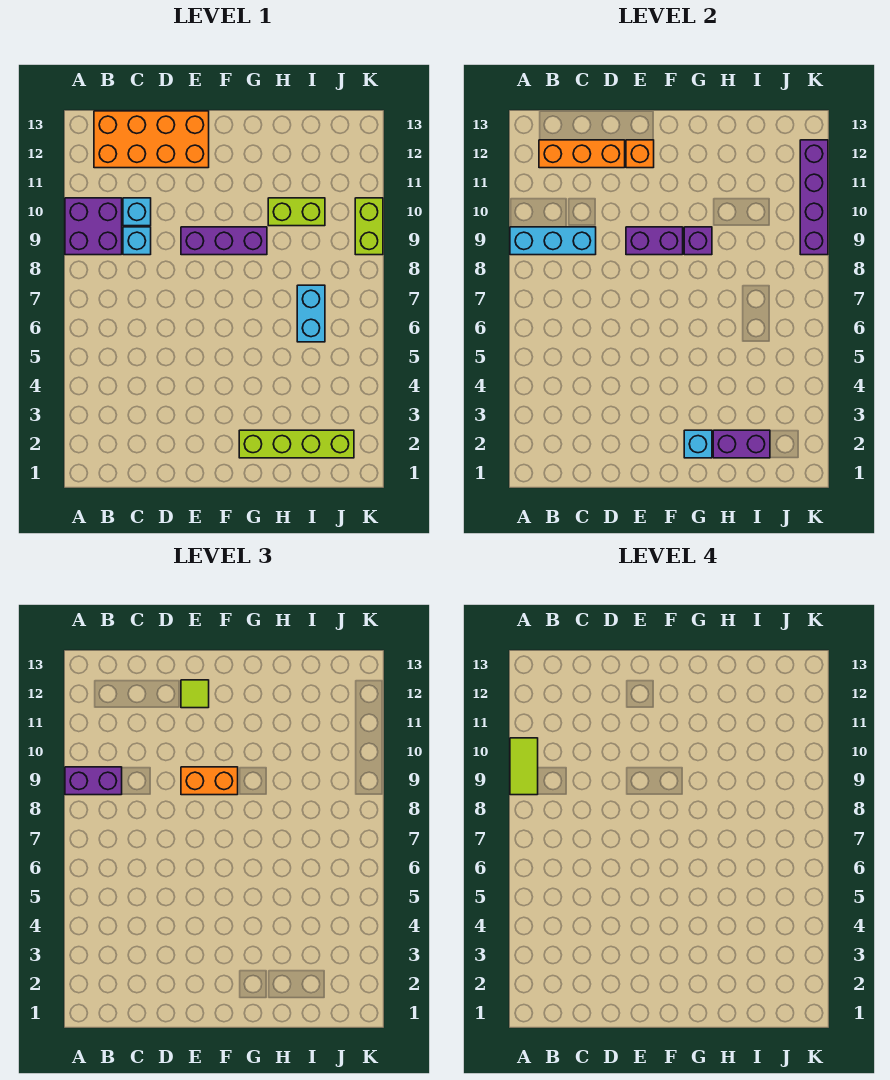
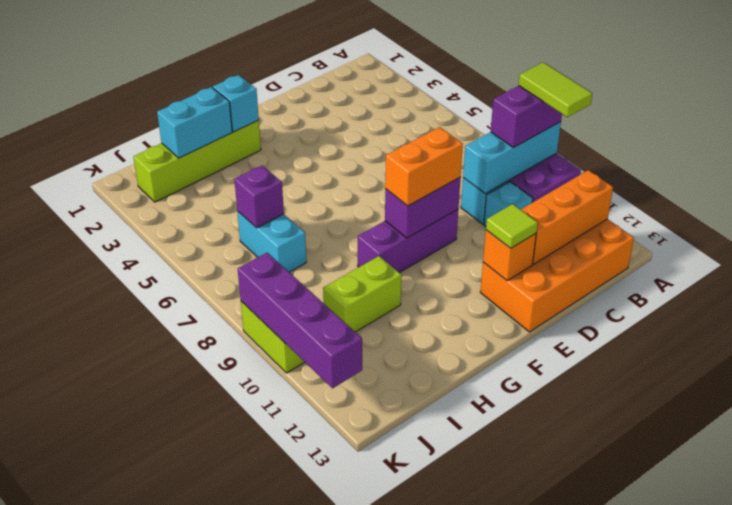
purple brick G9 level 2 -> purple brick I6 level 2
purple brick H2:I2 level 2 -> cyan brick H2:I2 level 2

